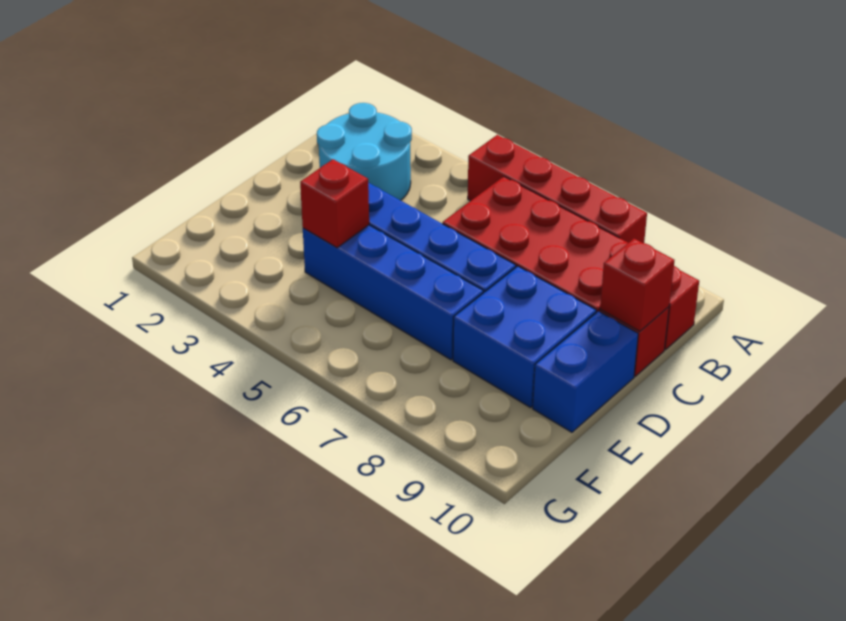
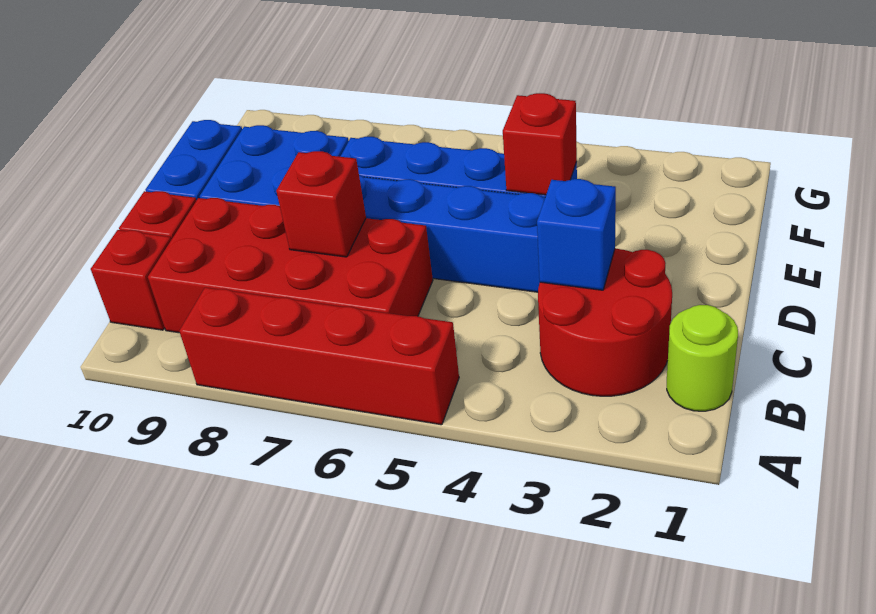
none -> lime round brick B1 level 1
cyan round brick B2:C3 level 1 -> red round brick B2:C3 level 1
none -> blue brick C3 level 2
red brick C10 level 2 -> red brick C7 level 2

